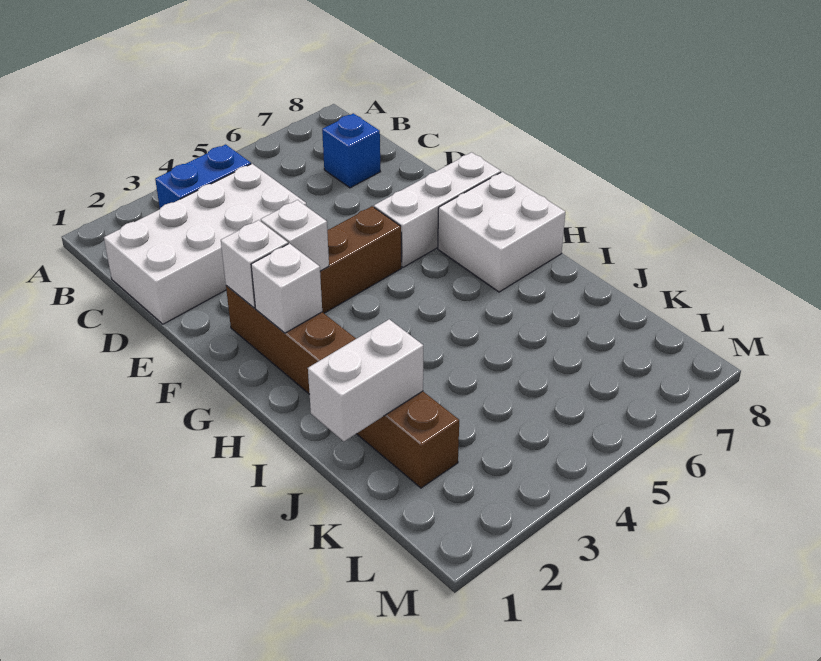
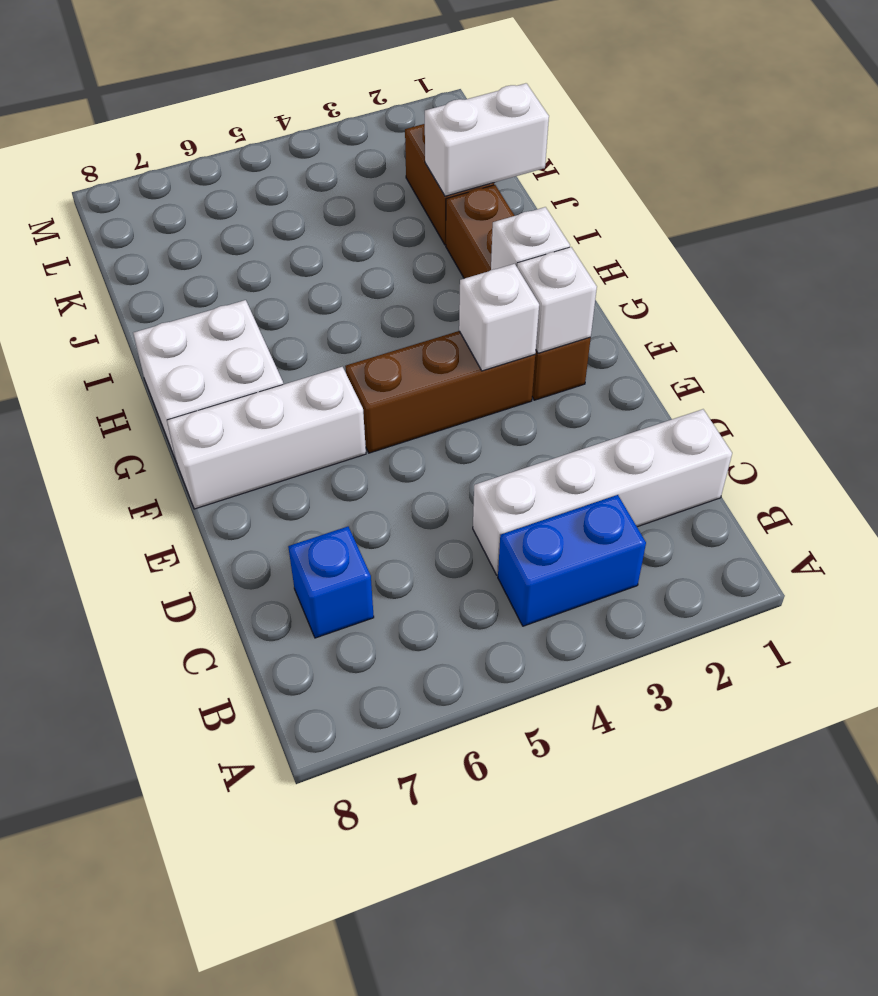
white brick C1:D4 level 1 -> white brick C1:C4 level 1

